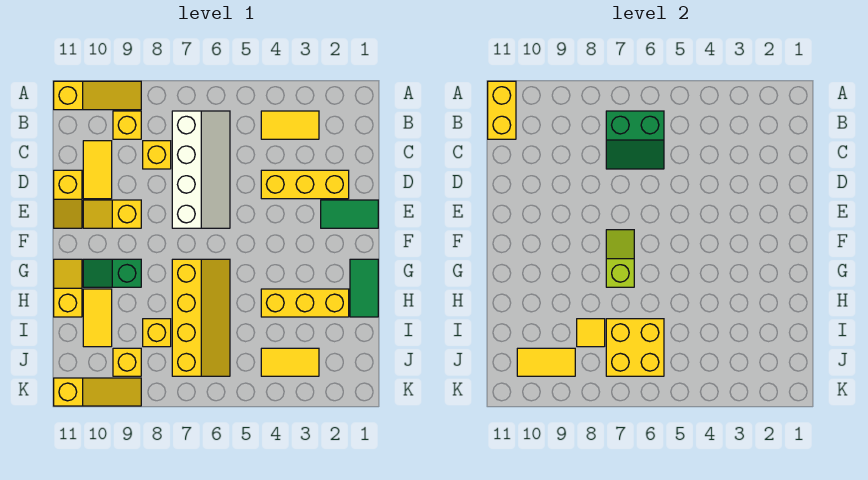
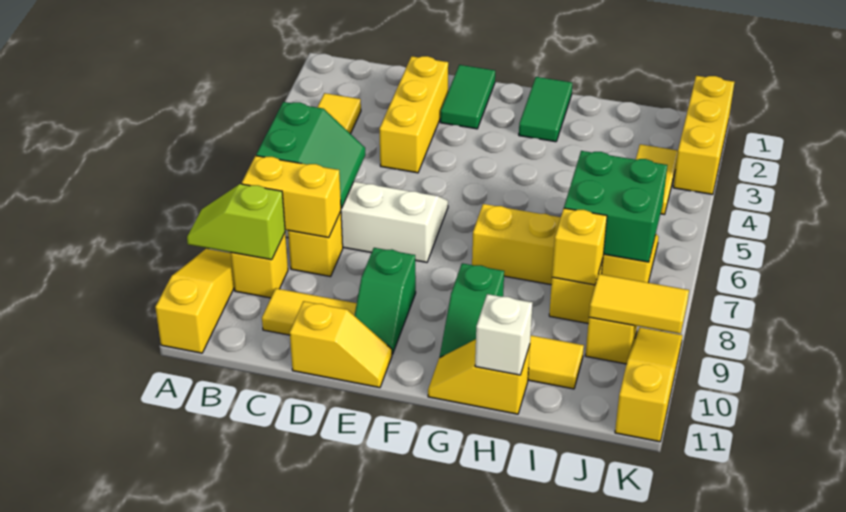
yellow brick A11:B11 level 2 -> yellow brick B8:C8 level 2
yellow slope E9:E10 level 1 top 9 -> green slope E9:E10 level 1 top 9
lime slope F7:G7 level 2 top G -> lime slope A9:B9 level 2 top B
green tile G1:H1 level 1 -> green tile G1:G2 level 1
yellow brick H2:H4 level 1 -> yellow brick K1:K3 level 1
none -> white brick H11 level 2
yellow brick I6:J7 level 2 -> green brick I6:J7 level 2
yellow tile I8 level 2 -> yellow brick I8 level 2
yellow tile J9:J10 level 2 -> yellow tile J9:K9 level 2

